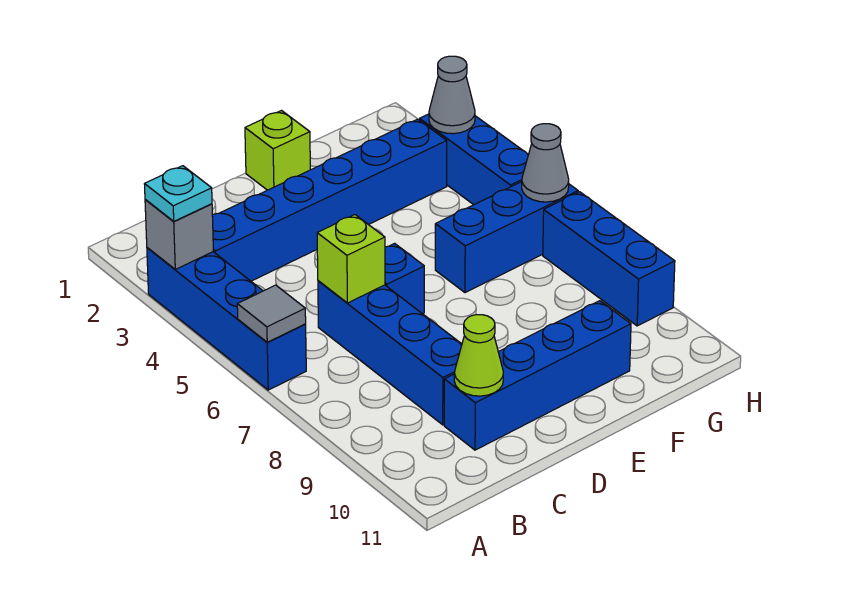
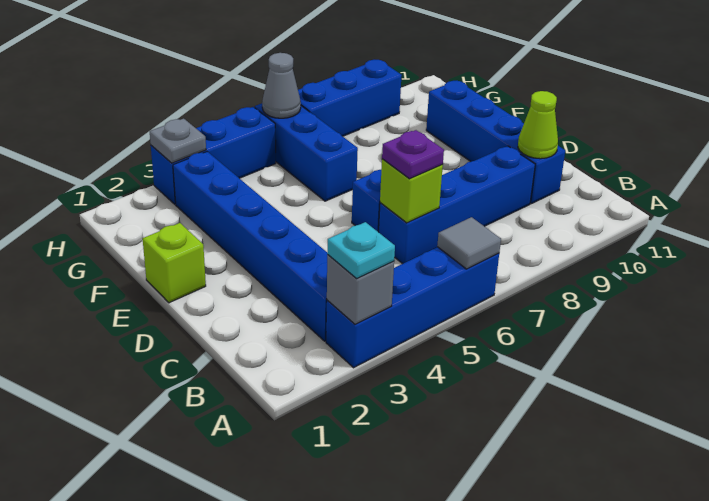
none -> purple plate C6 level 3
grey cone H3 level 2 -> grey plate H3 level 2

